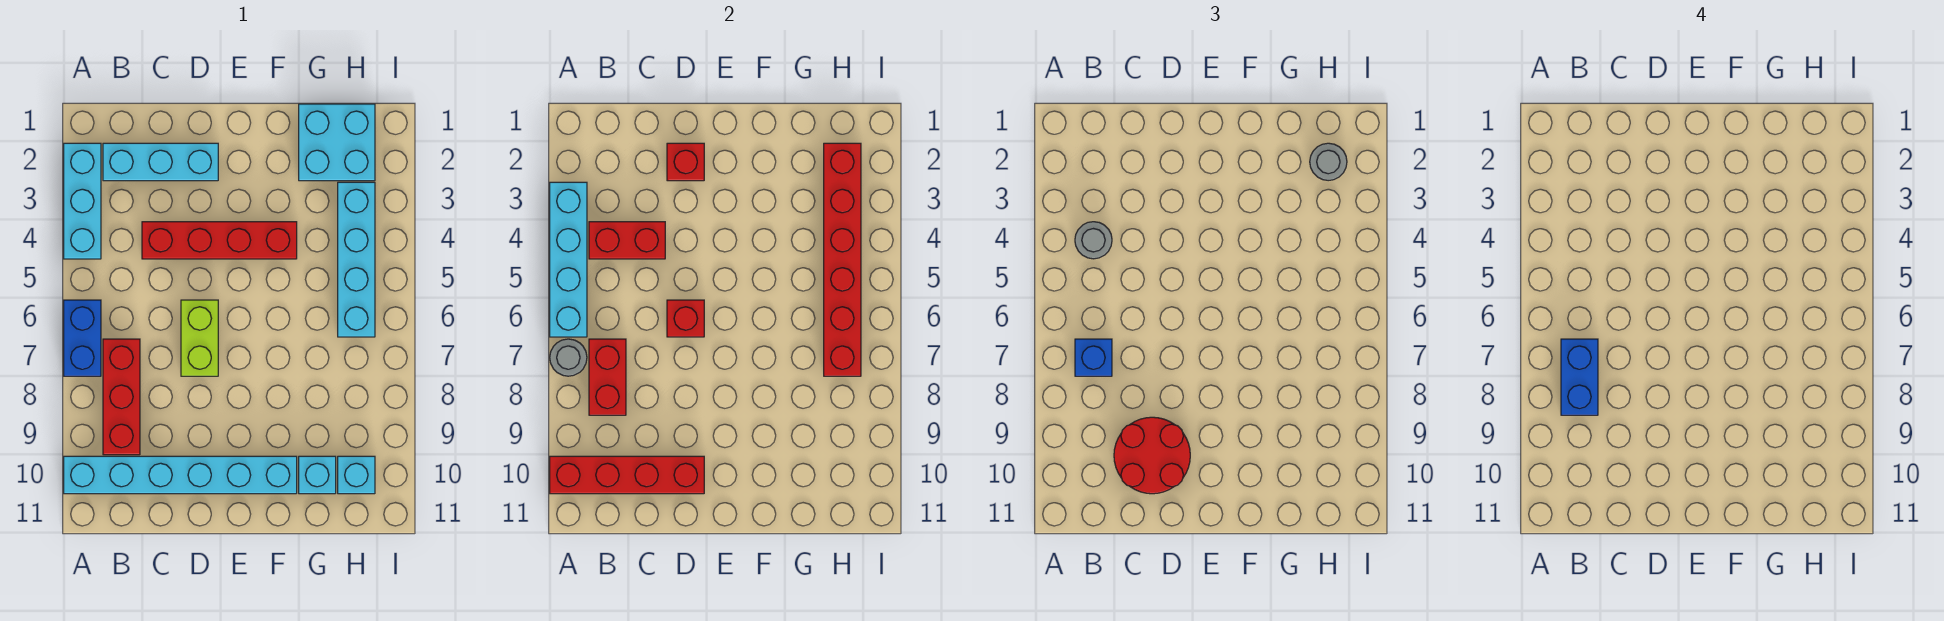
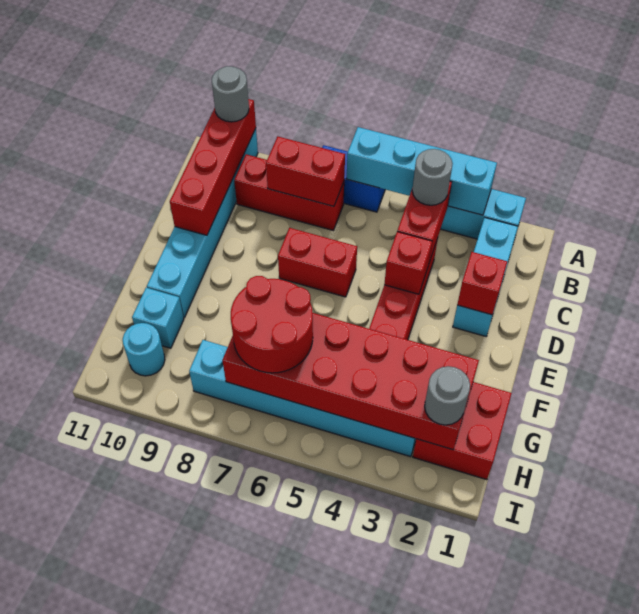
grey round brick A7 level 2 -> grey round brick A10 level 3
blue brick B7 level 3 -> none
blue brick B7:B8 level 4 -> none
red round brick C9:D10 level 3 -> red round brick G6:H7 level 3
lime brick D6:D7 level 1 -> red brick D6:D7 level 1
red brick D6 level 2 -> red brick D4 level 2
cyan brick G1:H2 level 1 -> red brick G1:H2 level 1
red brick H2:H7 level 2 -> red brick G2:H7 level 2
cyan brick H3:H6 level 1 -> cyan brick H3:H8 level 1
cyan brick H10 level 1 -> cyan round brick H10 level 1

